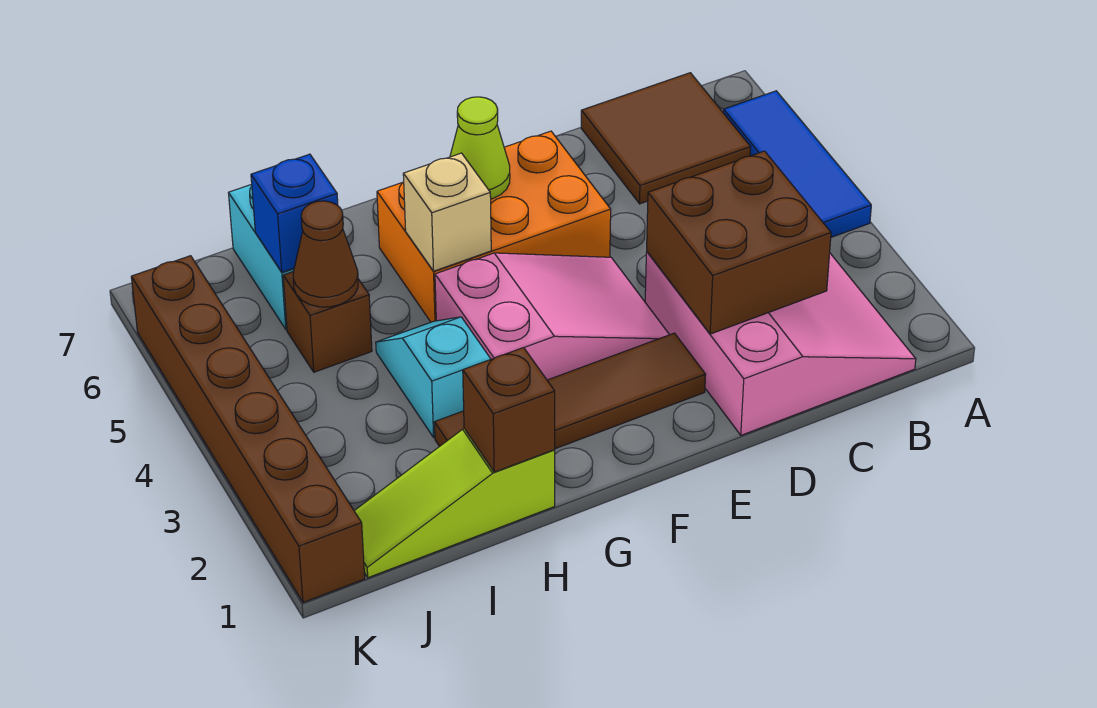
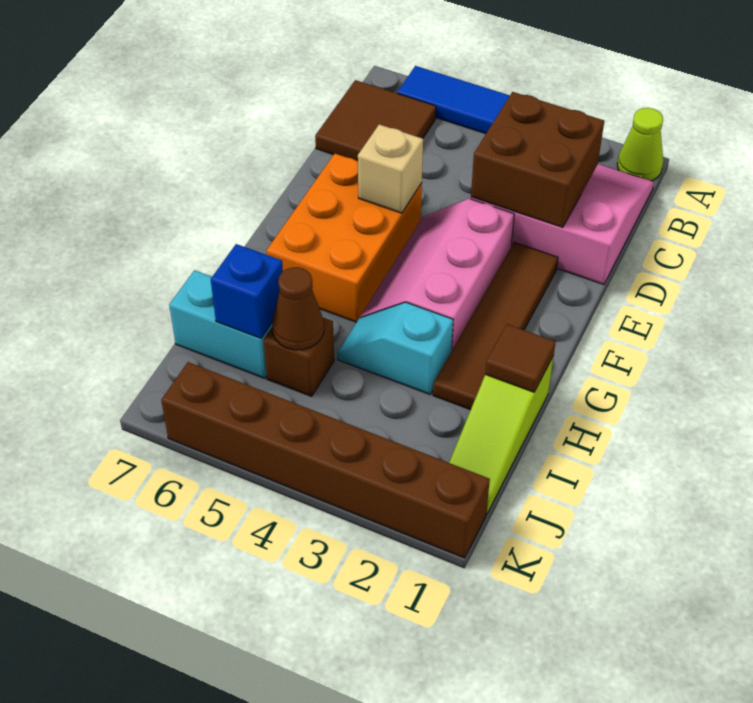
pink slope E3:G4 level 1 top G -> pink slope E3:G4 level 1 top 3
lime cone F6 level 2 -> lime cone A1 level 1
tan brick G5 level 2 -> tan brick E5 level 2
brown brick H1 level 2 -> brown tile H1 level 2

